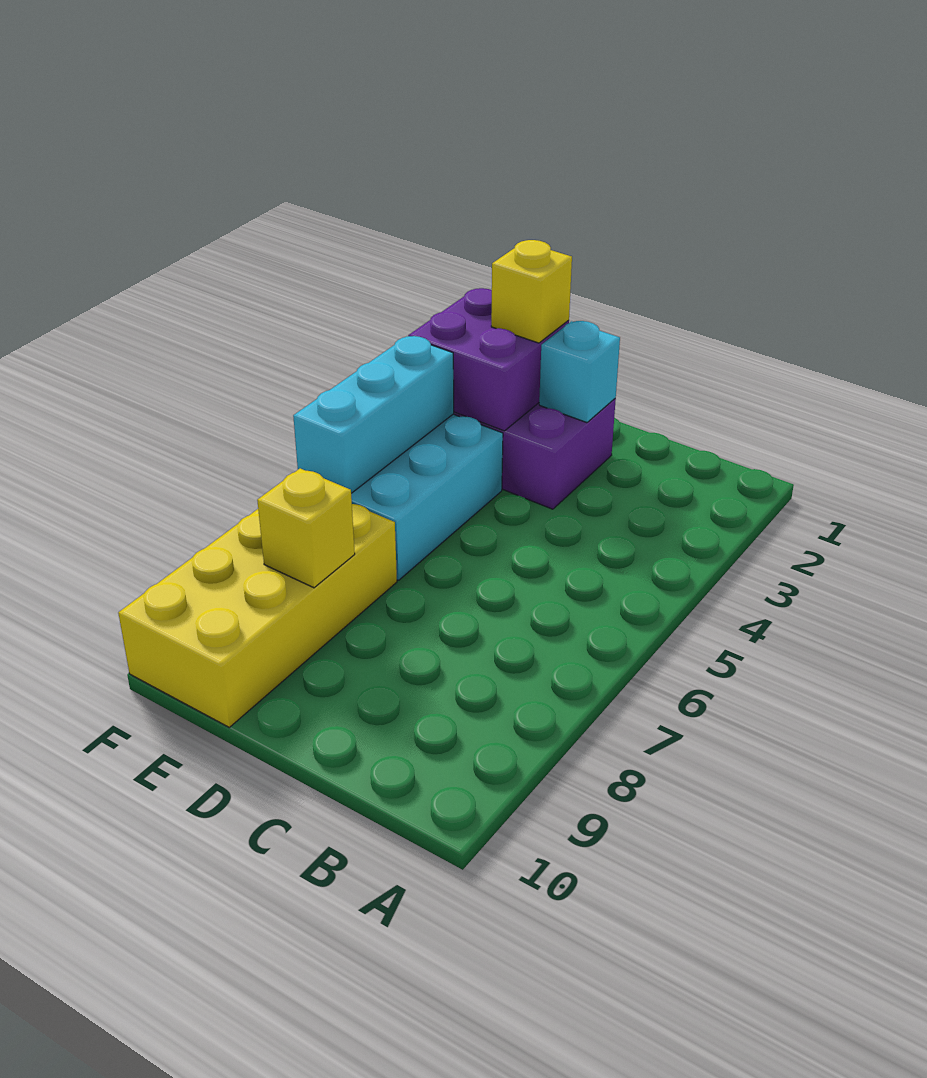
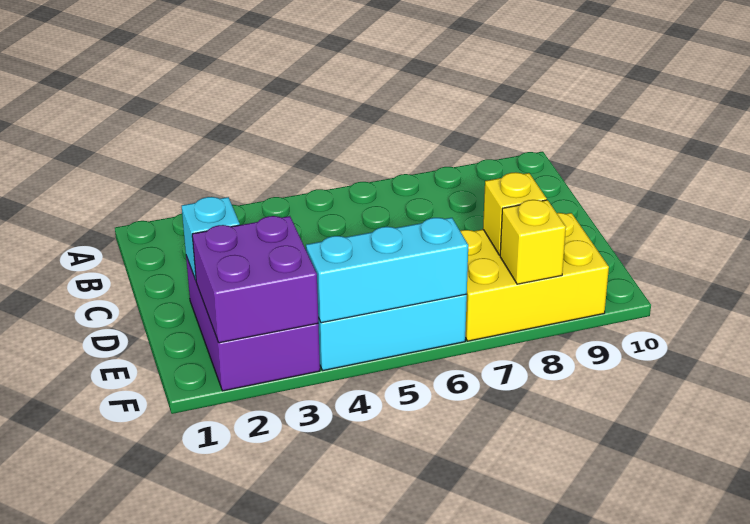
yellow brick E2 level 3 -> yellow brick F8 level 2
yellow brick E7:F10 level 1 -> yellow brick E7:F9 level 1

